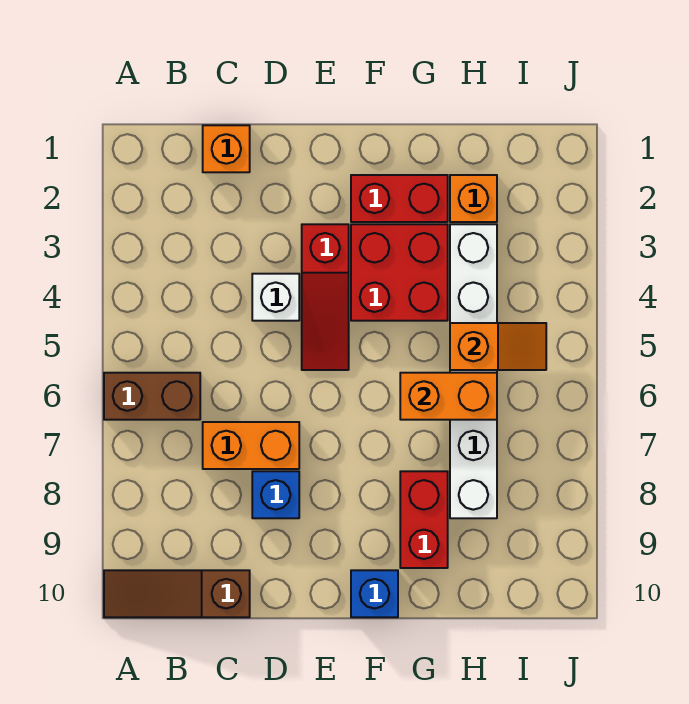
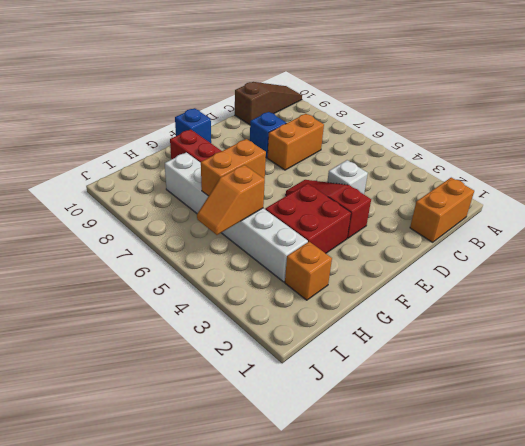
brown brick A6:B6 level 1 -> none
orange brick C1 level 1 -> orange brick B1:C1 level 1
red brick F2:G2 level 1 -> none

